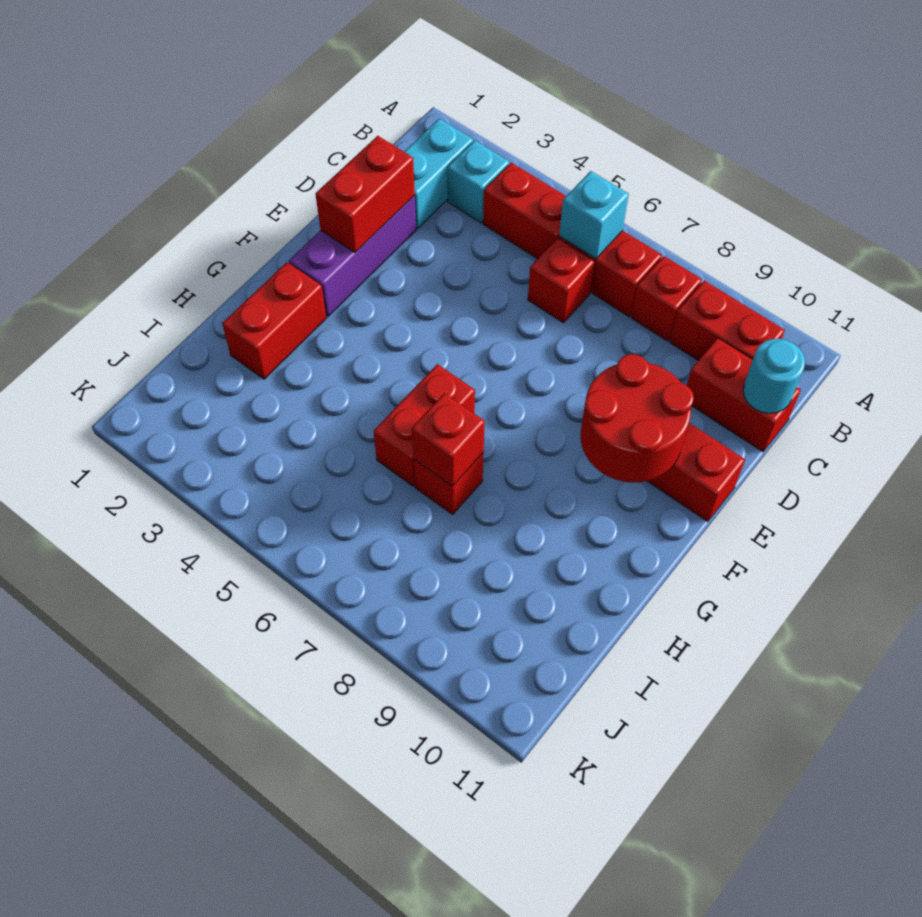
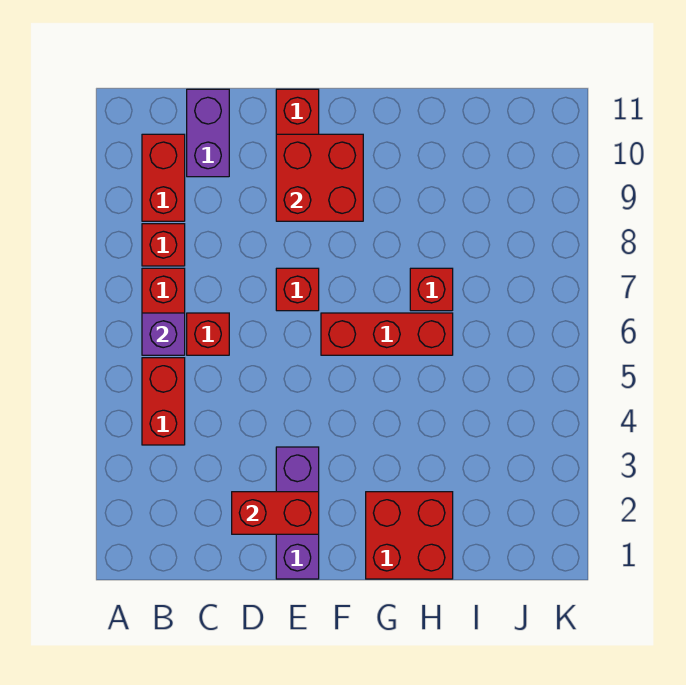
cyan brick B2:C2 level 1 -> none
cyan brick B3 level 1 -> none
cyan brick B6 level 2 -> purple brick B6 level 2
red brick C10:C11 level 1 -> purple brick C10:C11 level 1
cyan round brick C11 level 2 -> none
purple brick D2:F2 level 1 -> purple brick E1:E3 level 1
red round brick E9:F10 level 2 -> red brick E9:F10 level 2
red brick G2:H2 level 1 -> red brick G1:H2 level 1
red brick G6:H6 level 1 -> red brick F6:H6 level 1
red brick H7 level 2 -> red brick E7 level 1

